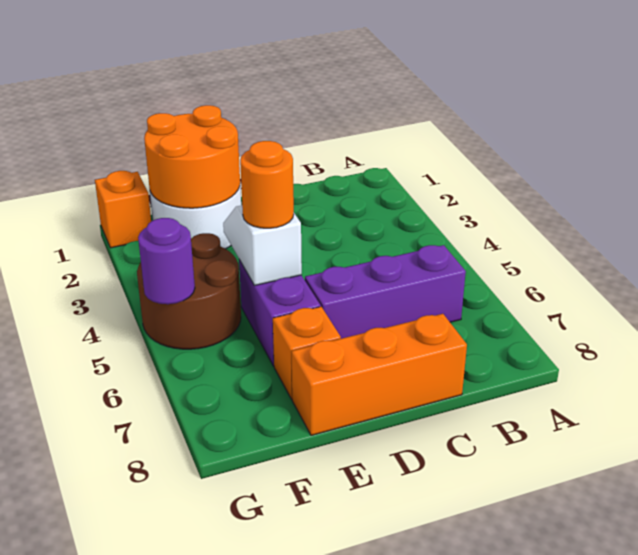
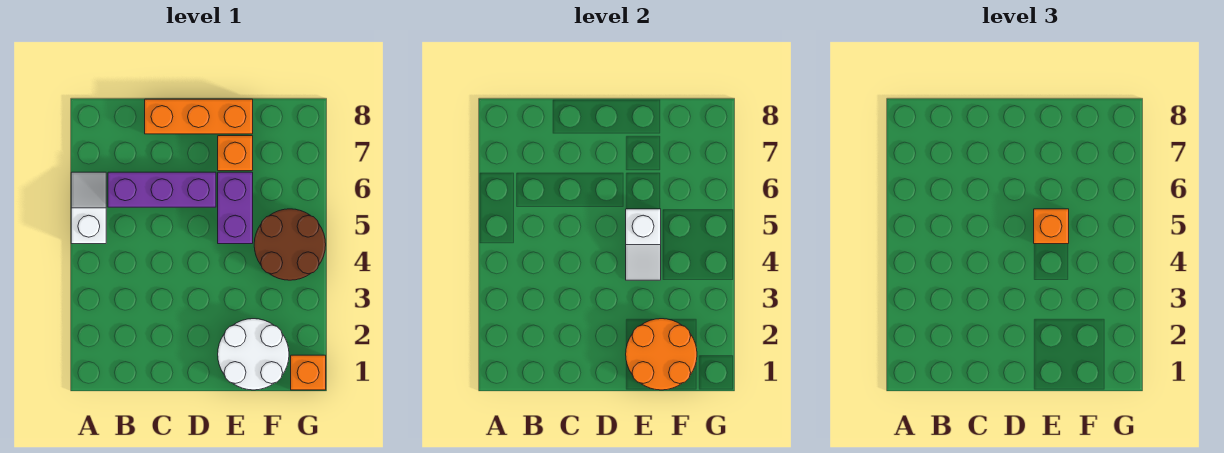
none -> white slope A5:A6 level 1 top 5
orange round brick E5 level 3 -> orange brick E5 level 3
purple round brick G5 level 2 -> none

